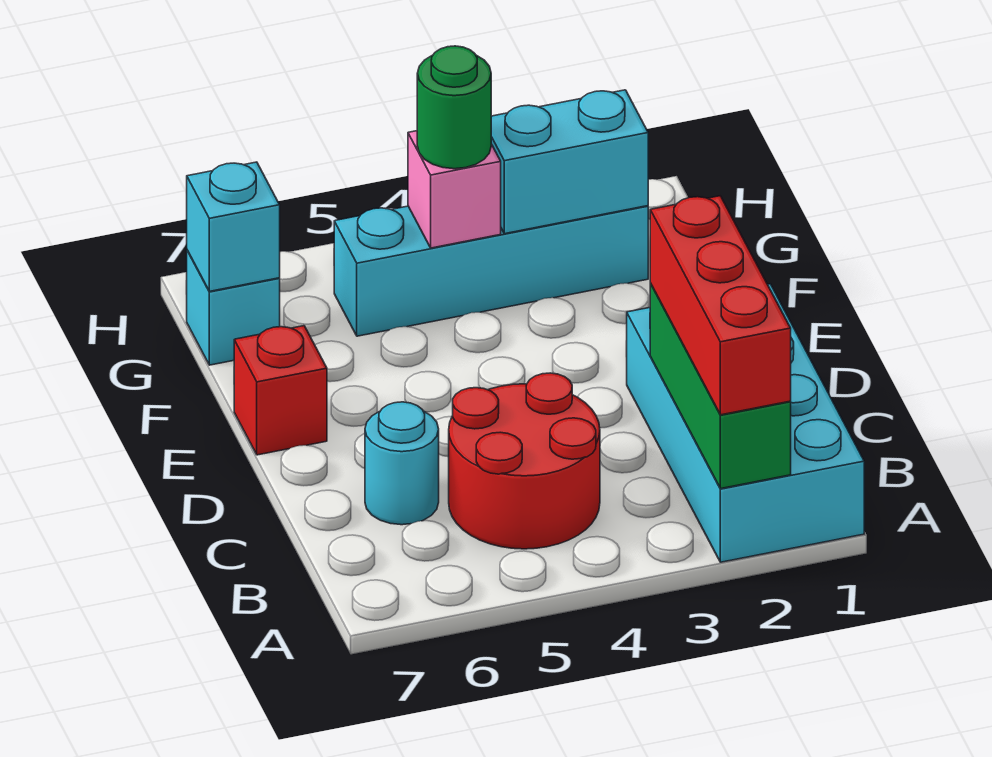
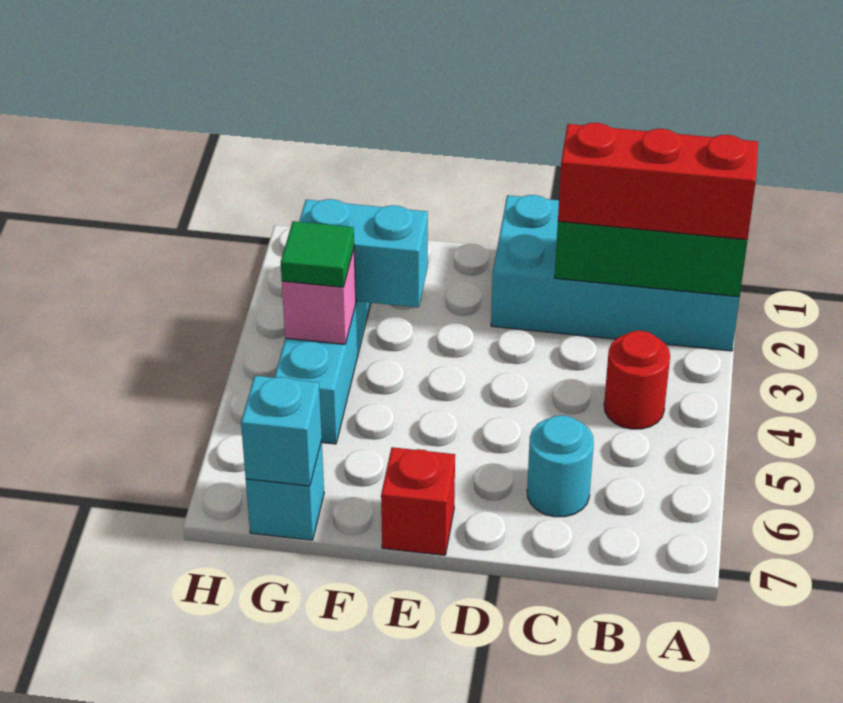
red round brick B4:C5 level 1 -> red round brick B4 level 1
cyan brick G2:G3 level 2 -> cyan brick F3:G3 level 2
green round brick G4 level 3 -> green tile G4 level 3

